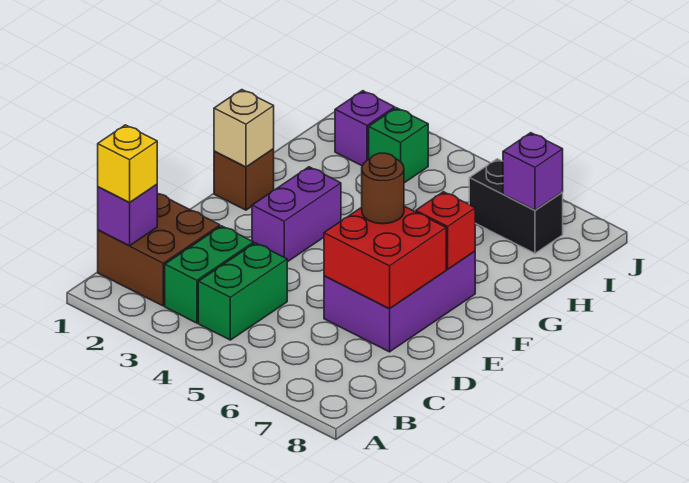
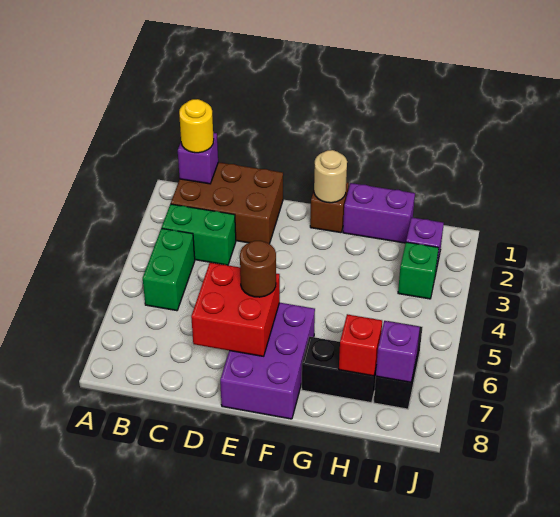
brown brick B1:C2 level 1 -> brown brick B1:D2 level 1
yellow brick B1 level 3 -> yellow round brick B1 level 3
green brick B4:C4 level 1 -> green brick B4:B5 level 1
purple brick D6:F7 level 1 -> purple brick E6:F8 level 1
purple brick E3:F3 level 1 -> purple brick G1:H1 level 1
tan brick F1 level 2 -> tan round brick F1 level 2
red brick F7 level 2 -> red brick H7 level 2
none -> black brick G7:H7 level 1

